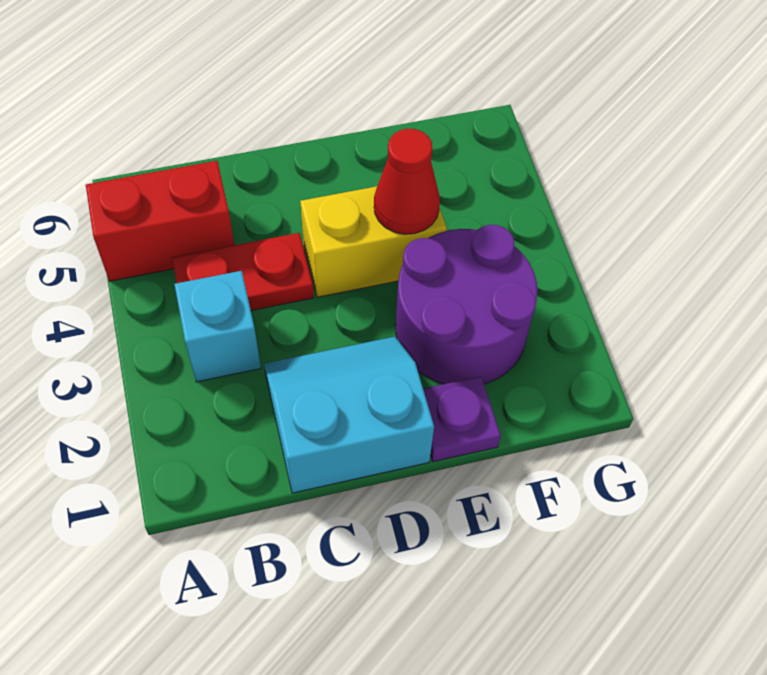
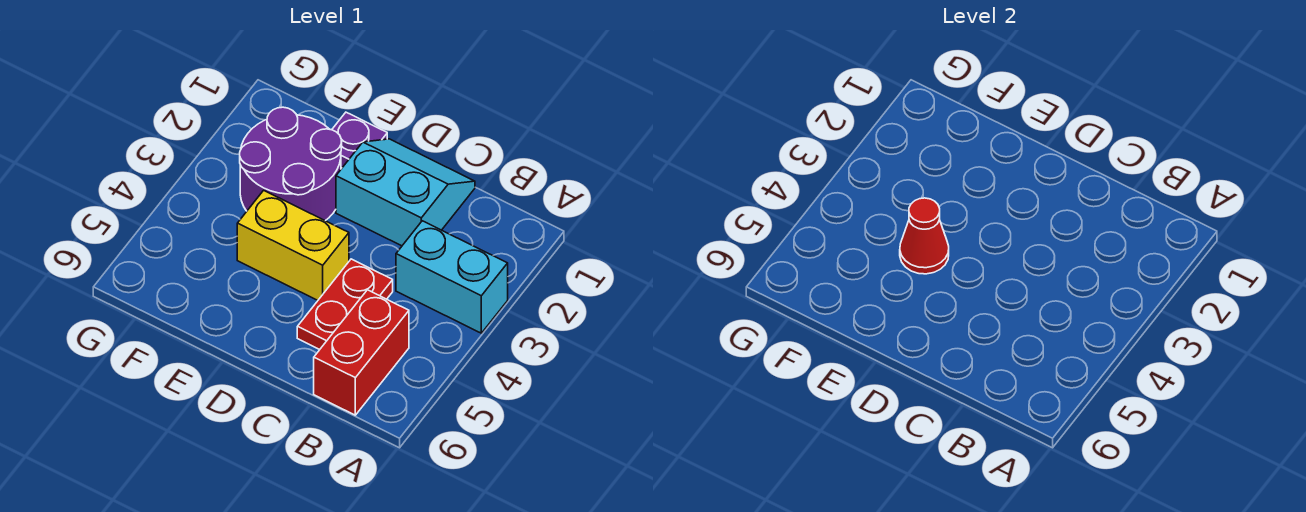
red brick A5:B5 level 1 -> red brick B5:B6 level 1
cyan brick B3 level 1 -> cyan brick A3:B3 level 1
red plate B4:C4 level 1 -> red plate C4:C5 level 1
cyan slope C1:D2 level 1 top 1 -> cyan slope C1:D2 level 1 top 2

